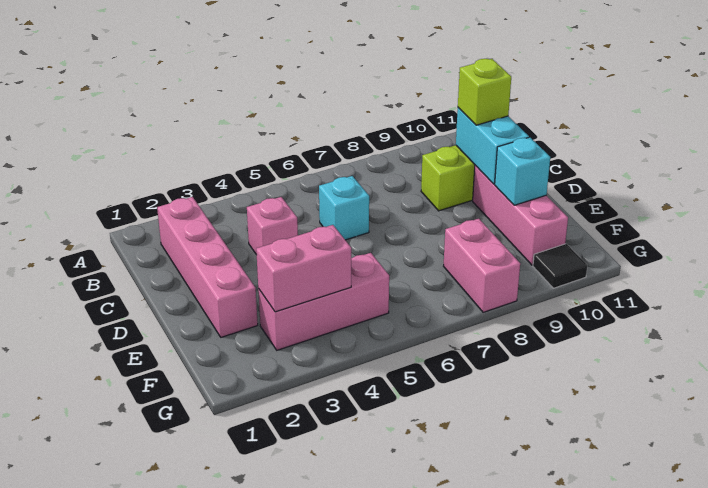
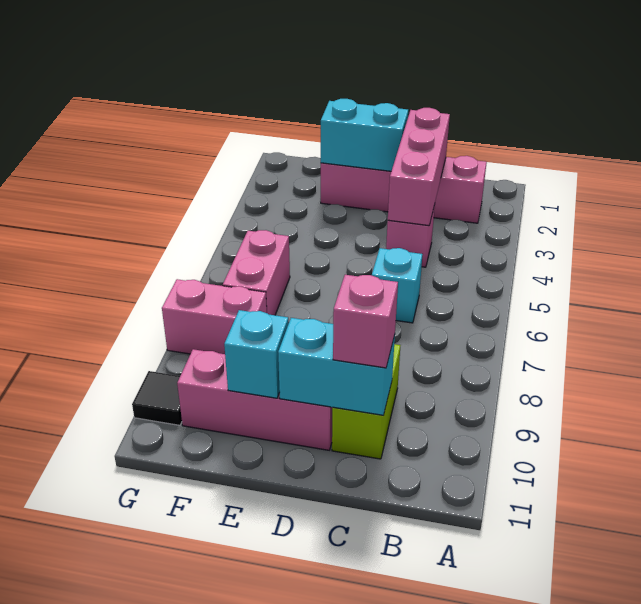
lime brick C10 level 3 -> pink brick C10 level 3
none -> cyan brick D2:E2 level 2
pink brick F3:F5 level 1 -> pink brick C2:C4 level 2
pink brick F3:F4 level 2 -> pink brick F6:F7 level 1

